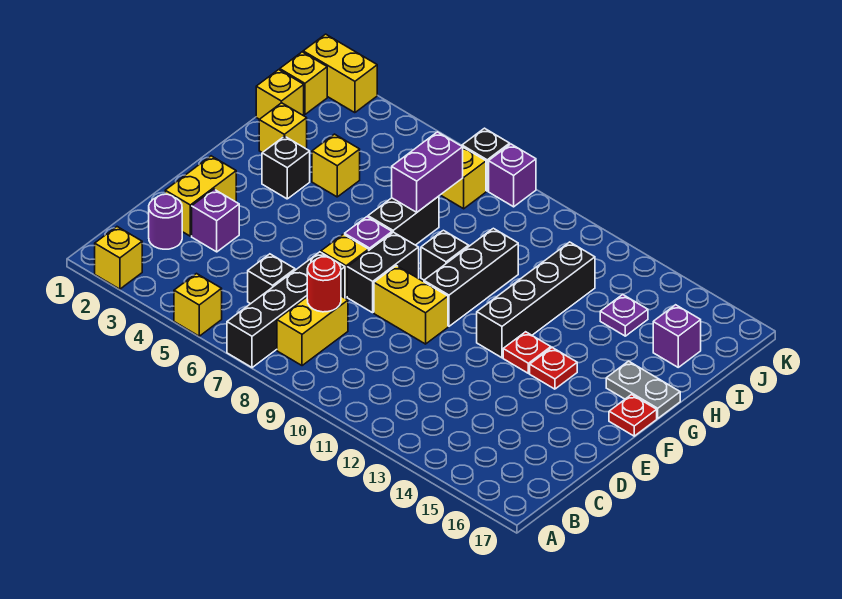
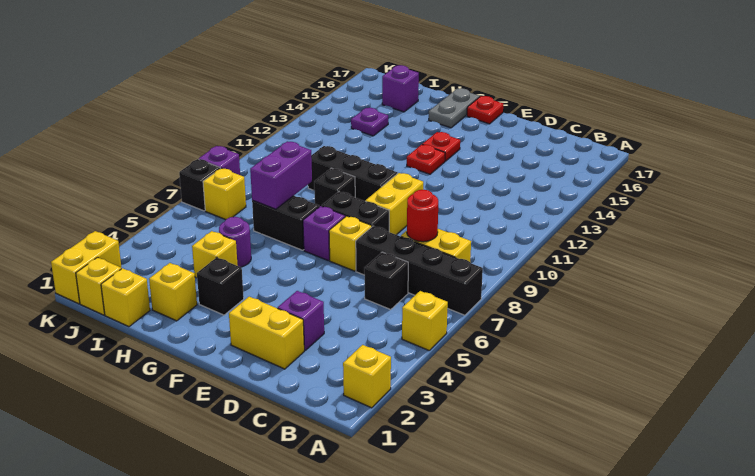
purple round brick C2 level 1 -> purple round brick H5 level 1
black brick F12:I12 level 1 -> none
purple brick H7:I7 level 2 -> purple brick H7:H8 level 2

